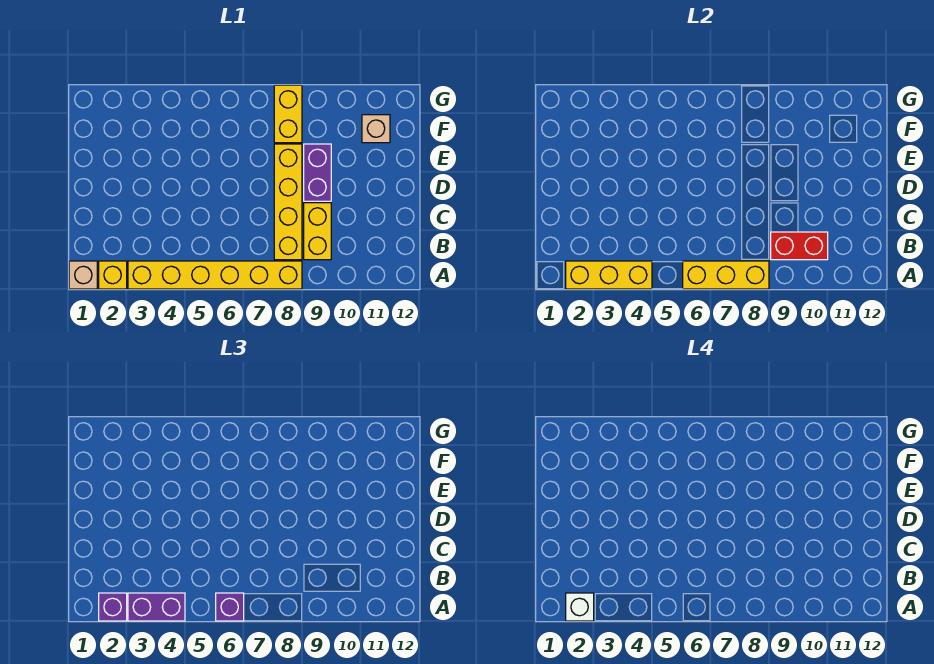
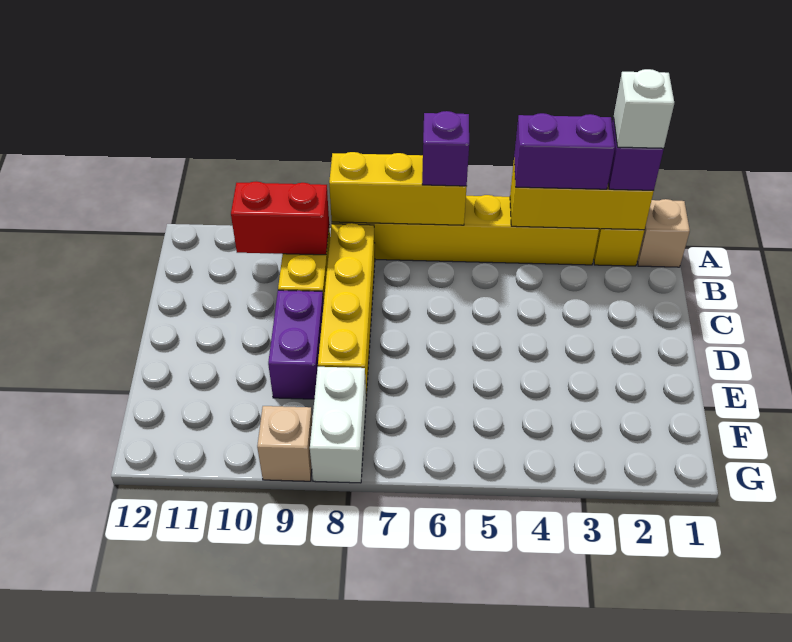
yellow brick F8:G8 level 1 -> white brick F8:G8 level 1
tan brick F11 level 1 -> tan brick G9 level 1

